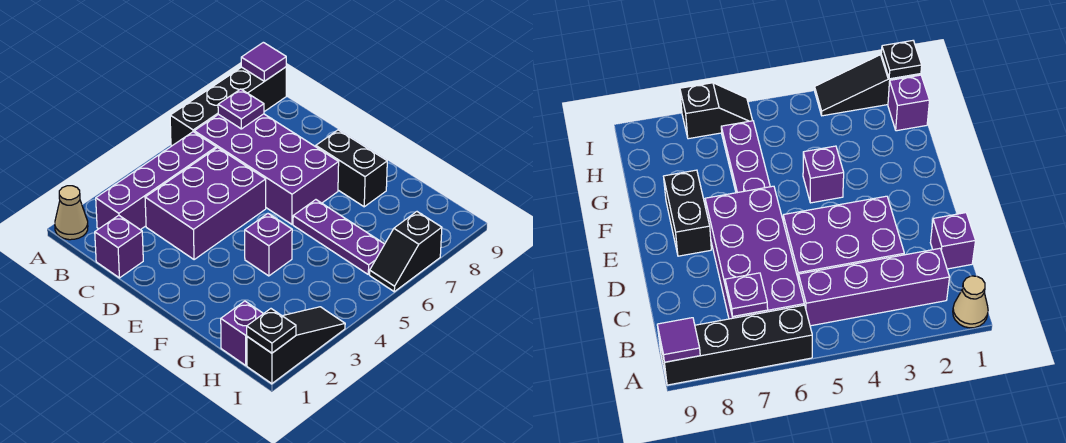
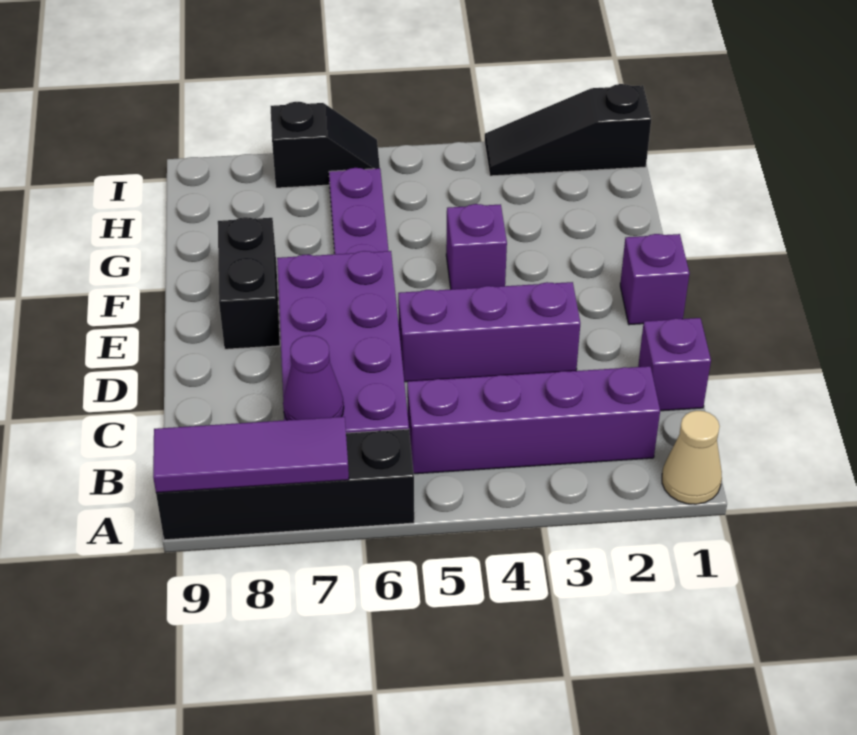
purple tile A9 level 2 -> purple tile A7:A9 level 2
purple plate B7 level 2 -> purple cone B7 level 2
purple brick C3:D5 level 1 -> purple brick D3:D5 level 1
purple brick H1 level 1 -> purple brick E1 level 1
black plate I1 level 2 -> none

